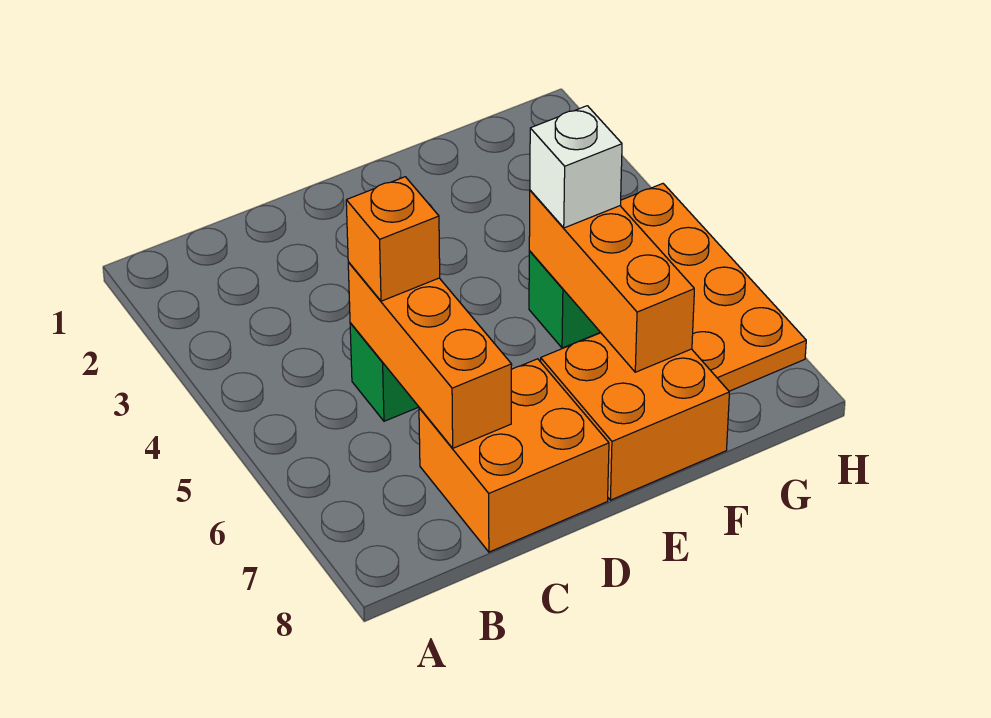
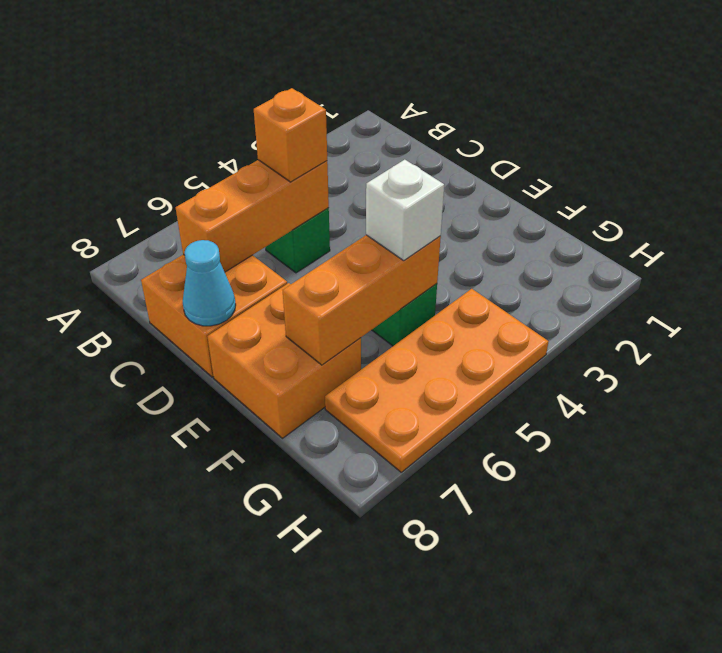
none -> cyan cone D8 level 2

